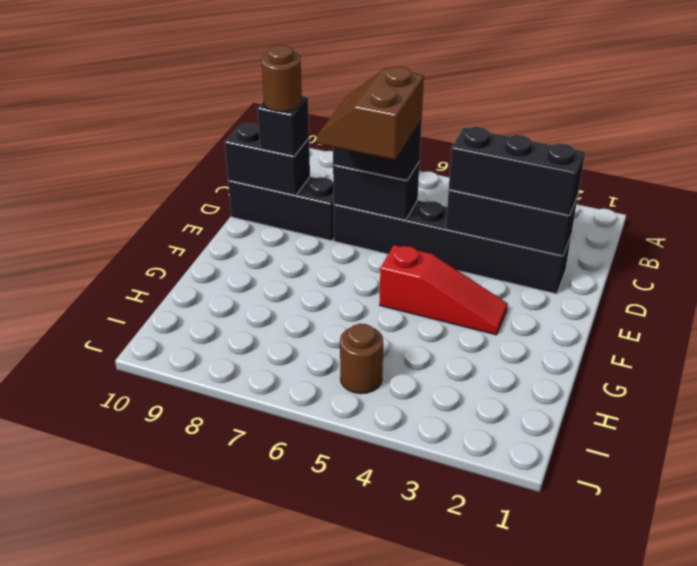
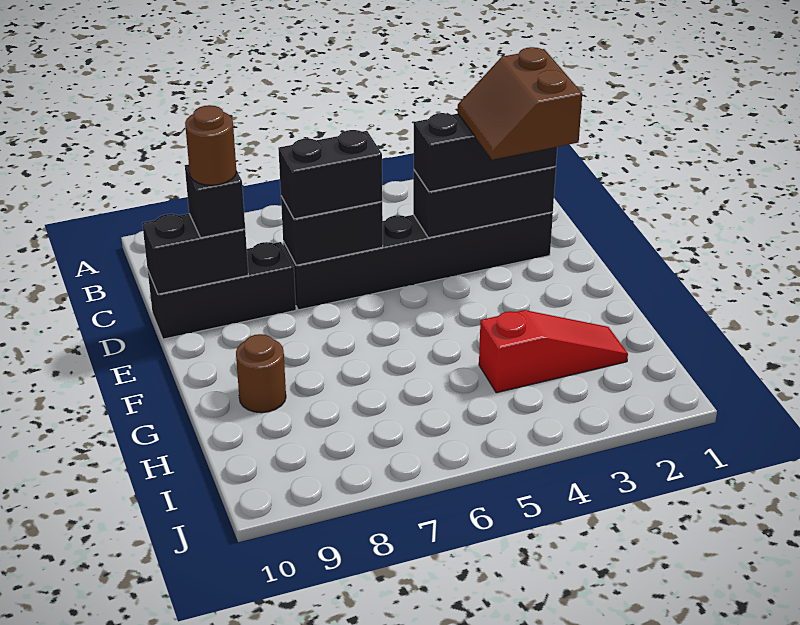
brown slope D6:E7 level 4 top 6 -> brown slope D2:E3 level 4 top 2
red slope F3:F5 level 1 top 5 -> red slope H2:H4 level 1 top 4
brown round brick I5 level 1 -> brown round brick G9 level 1

